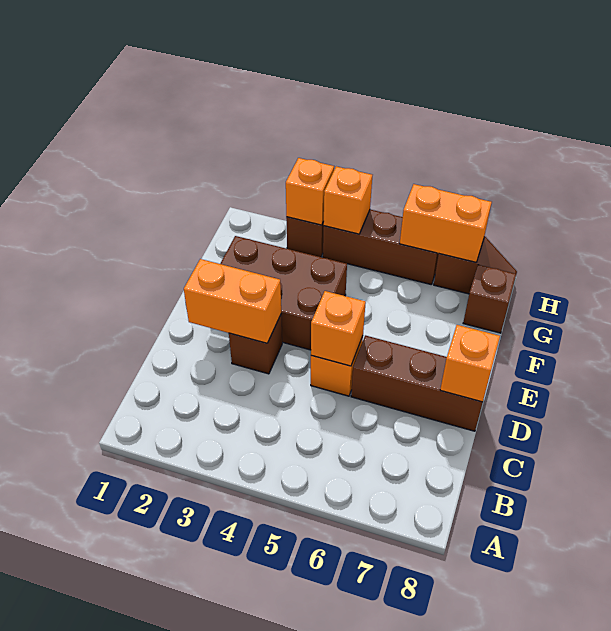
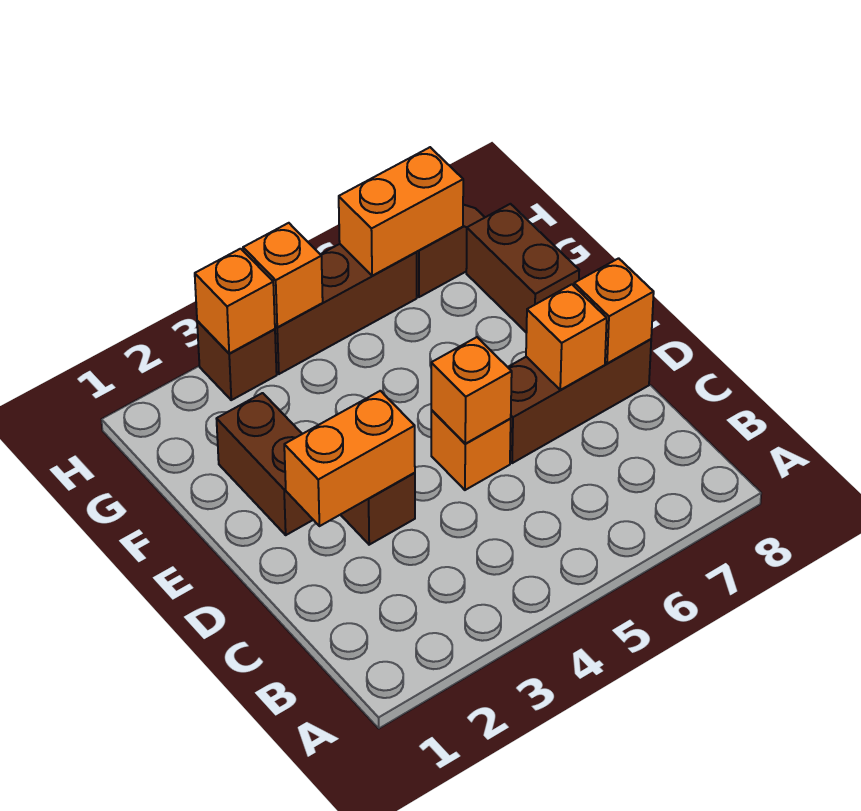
none -> orange brick D7 level 2
brown brick E2:F4 level 1 -> brown brick E2:F2 level 1
brown brick G8 level 1 -> brown brick F8:G8 level 1

